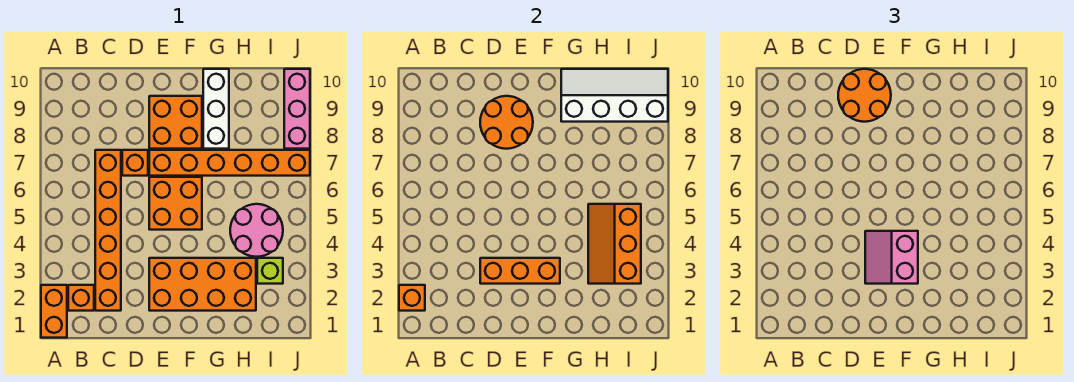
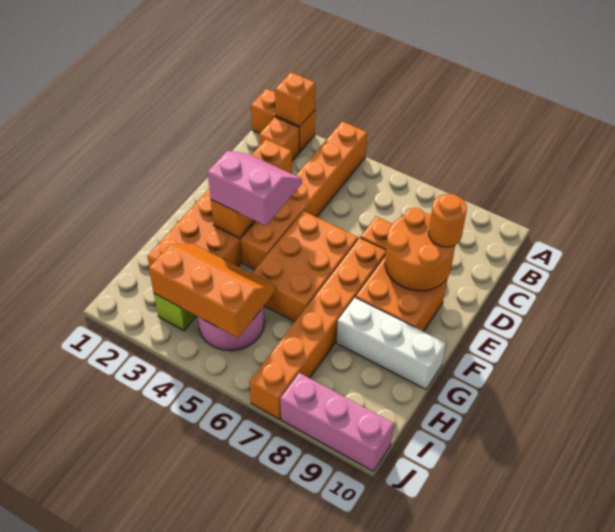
orange brick C2:C7 level 1 -> orange brick A4:F4 level 1
orange round brick D9:E10 level 3 -> orange round brick D9 level 3
orange brick E5:F6 level 1 -> orange brick E5:G6 level 1
white slope G9:J10 level 2 top 9 -> none

